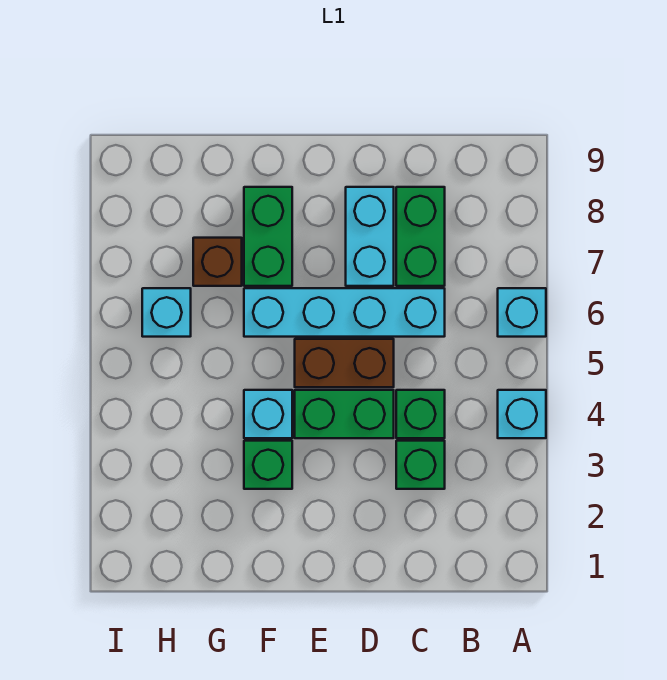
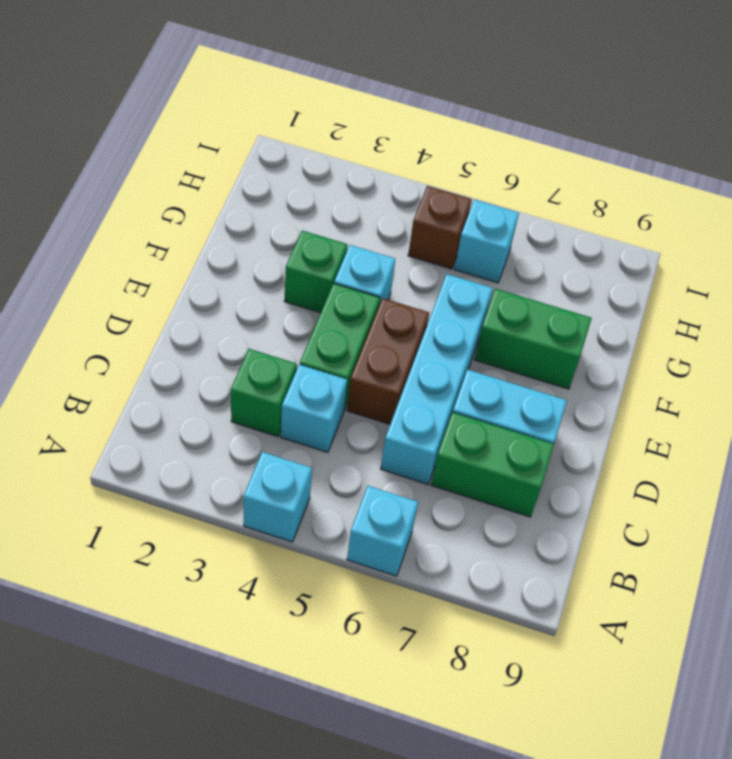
green brick C4 level 1 -> cyan brick C4 level 1
brown brick G7 level 1 -> brown brick H5 level 1

